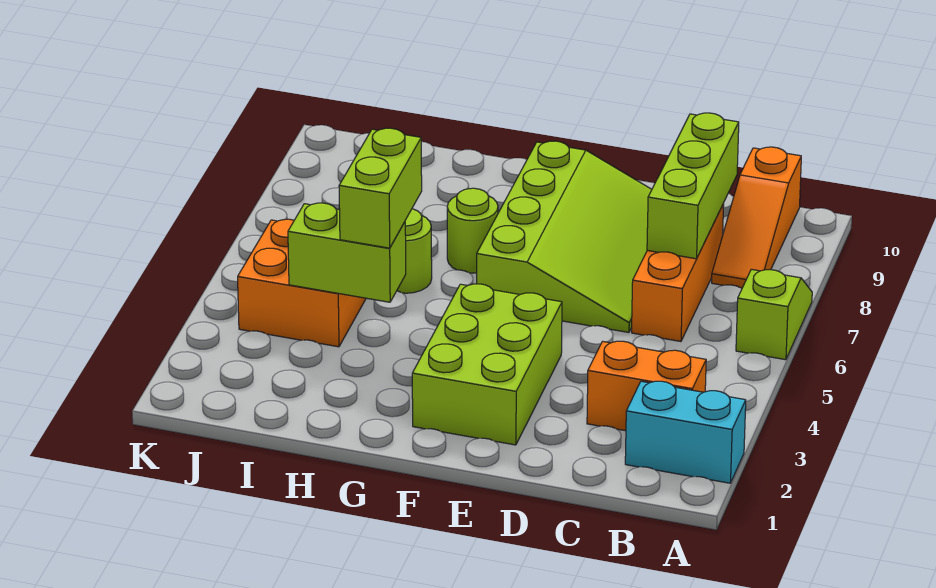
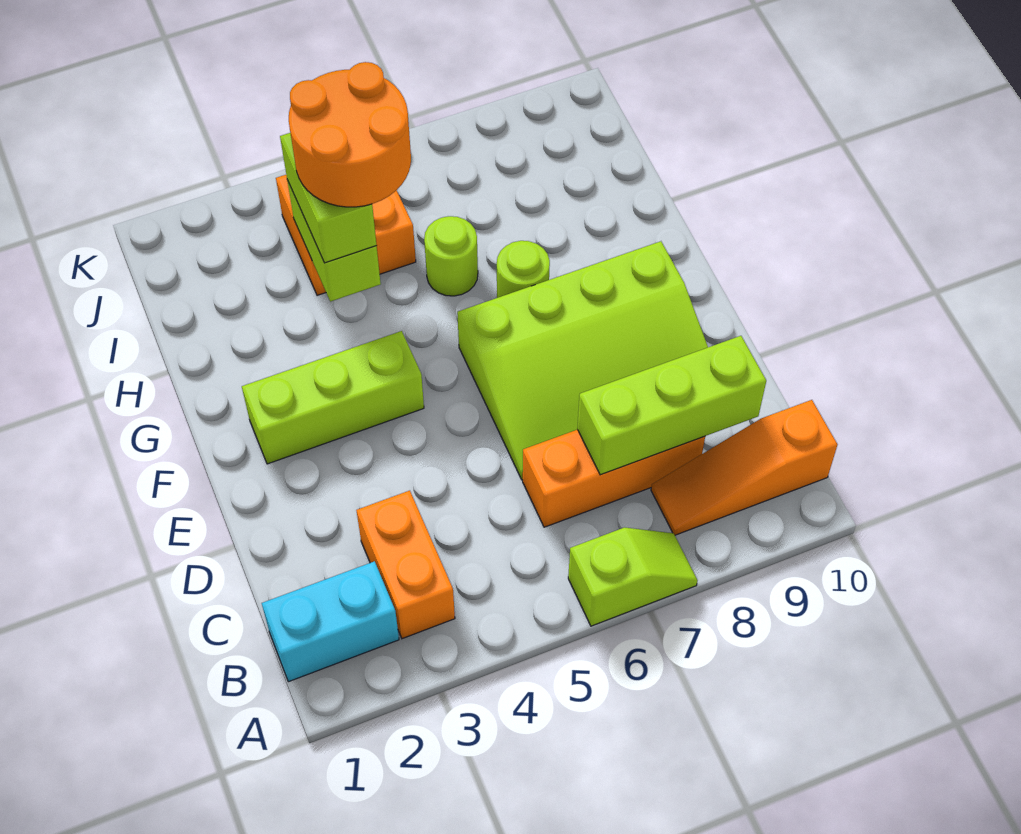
cyan brick A2:B2 level 1 -> cyan brick B1:B2 level 1
lime brick E2:F4 level 1 -> lime brick F2:F4 level 1
lime brick H4:H5 level 3 -> lime brick H4:I4 level 3
none -> orange round brick H4:I5 level 4

